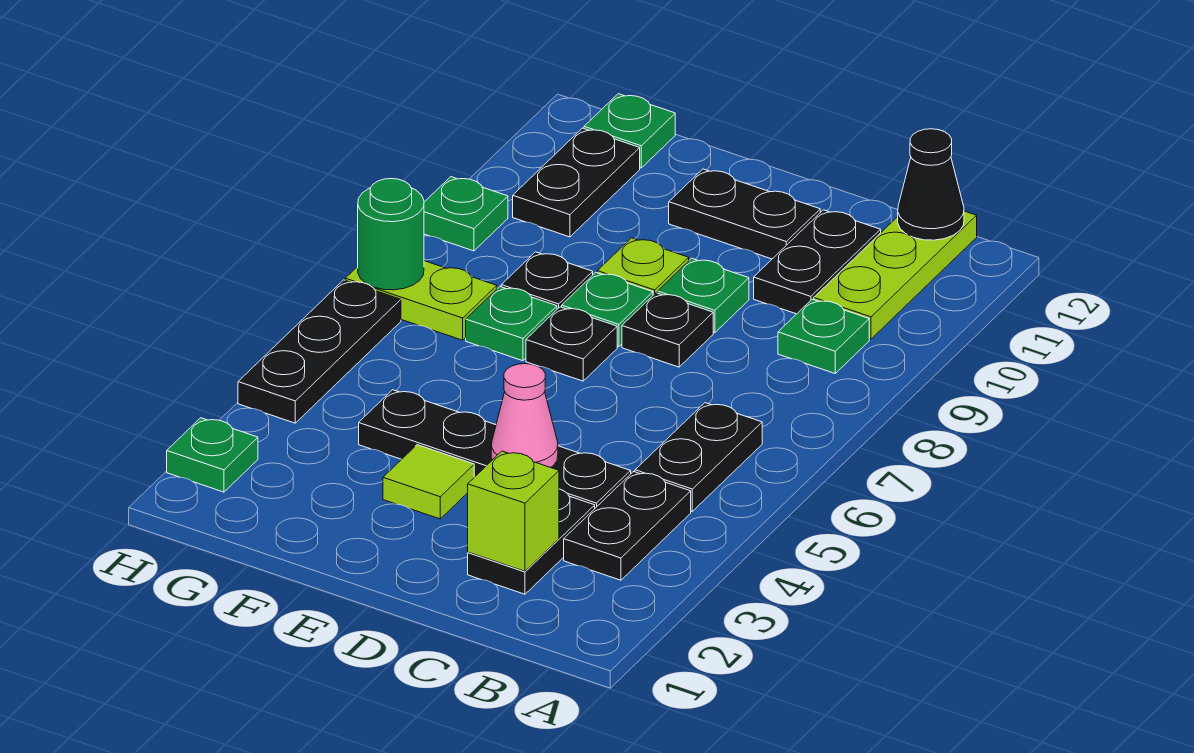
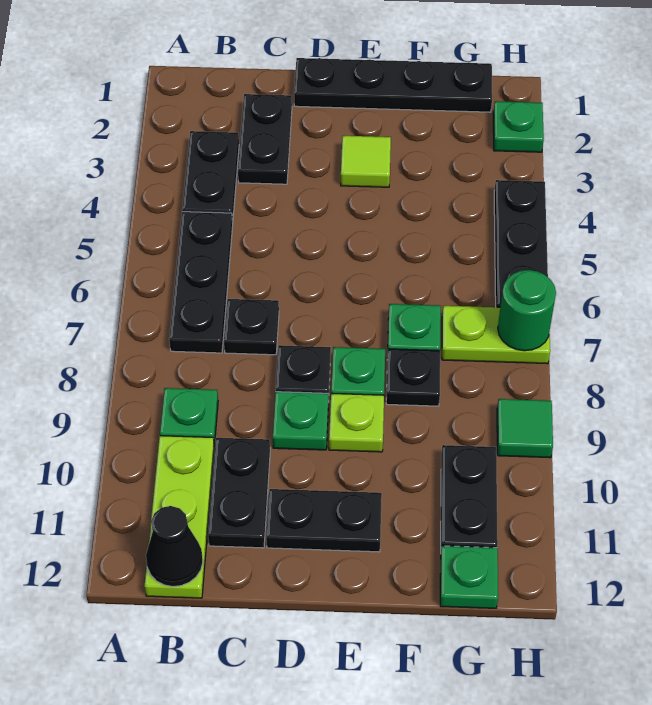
black plate B5:B6 level 1 -> black plate B5:B7 level 1
lime brick C2 level 2 -> none
black plate C4:F4 level 1 -> black plate D1:G1 level 1
pink cone D4 level 2 -> none
black plate E7 level 1 -> black plate C7 level 1
green plate H9 level 1 -> green tile H9 level 1

